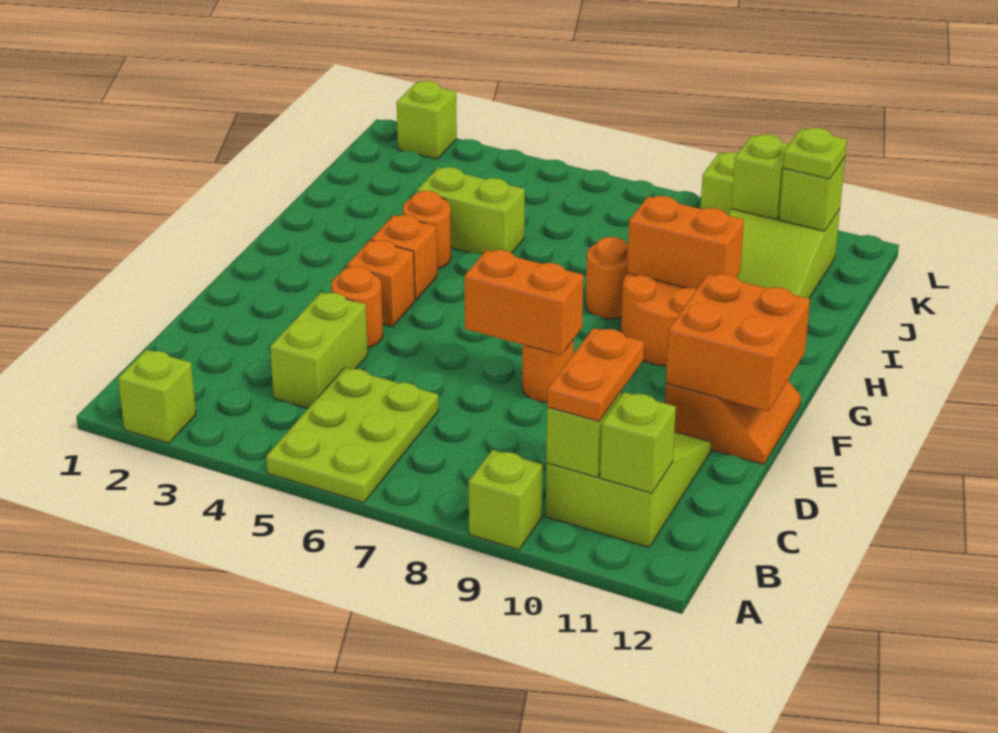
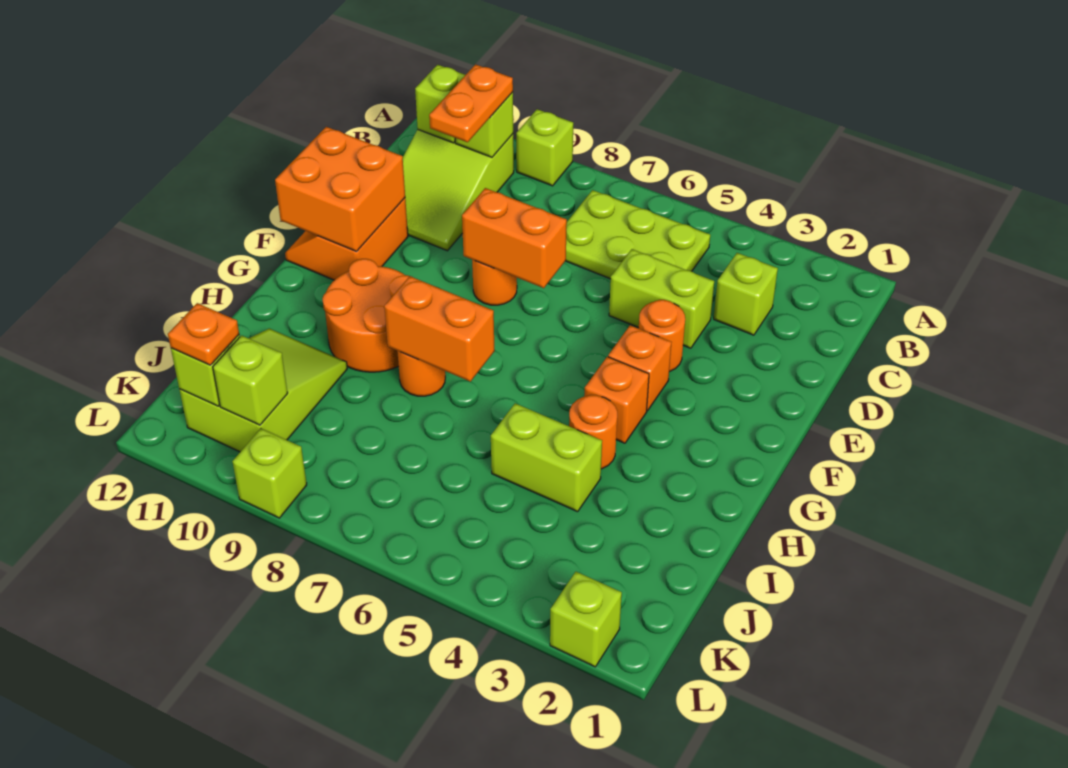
lime brick A2 level 1 -> lime brick C3 level 1
lime plate A5:C6 level 1 -> lime plate B5:C7 level 1
lime brick C4:D4 level 1 -> lime brick D4:D5 level 1
orange brick H9:H10 level 2 -> orange brick H7:H8 level 2
lime plate K11 level 3 -> orange plate K11 level 3

